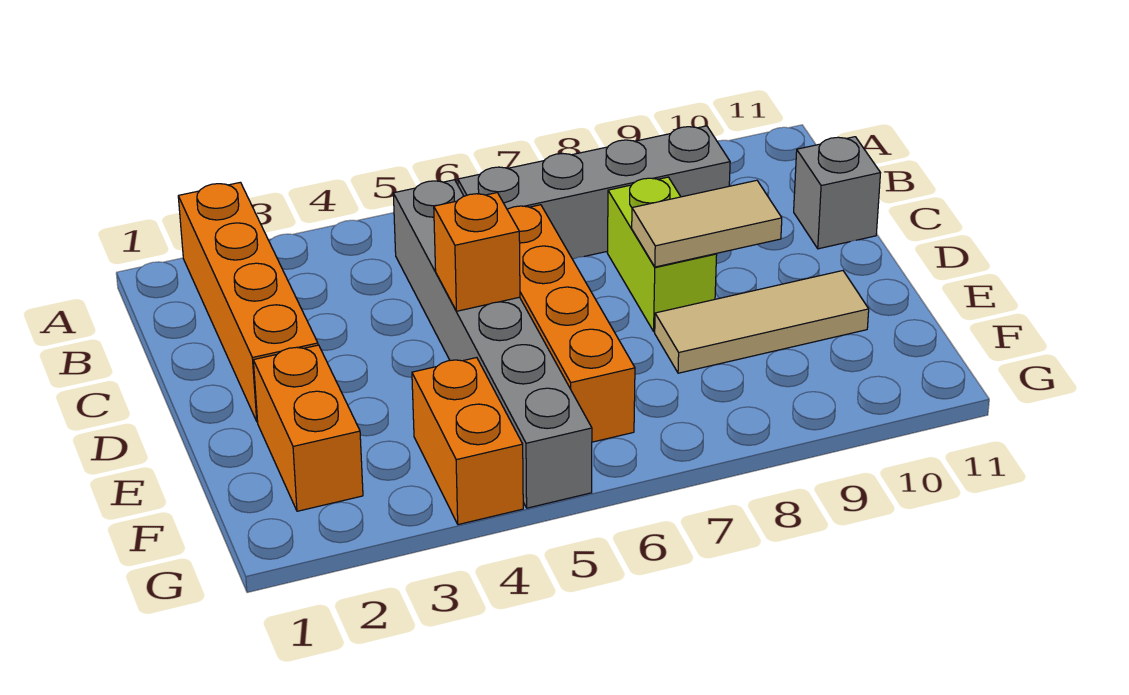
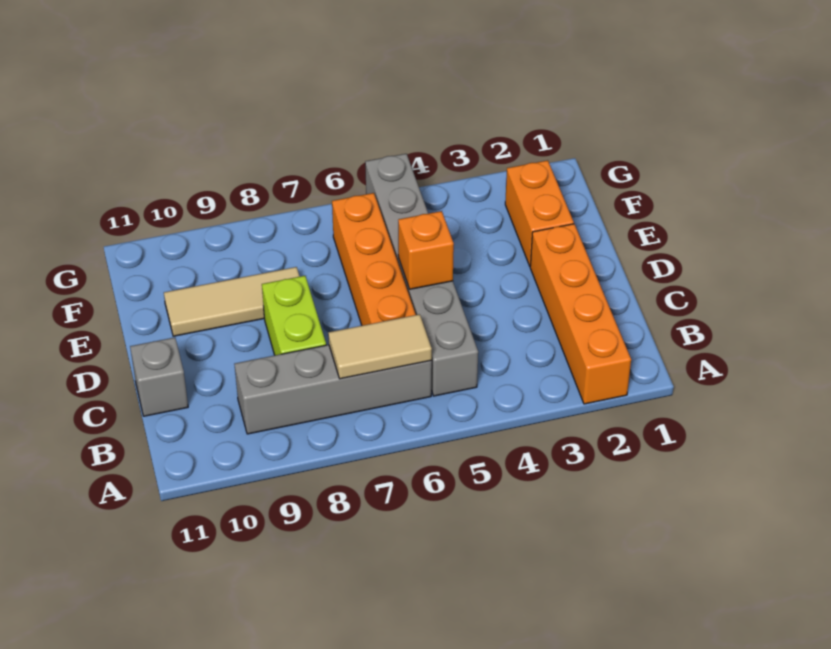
tan tile D8:D9 level 2 -> tan tile B6:B7 level 2
orange brick F4:G4 level 1 -> none

